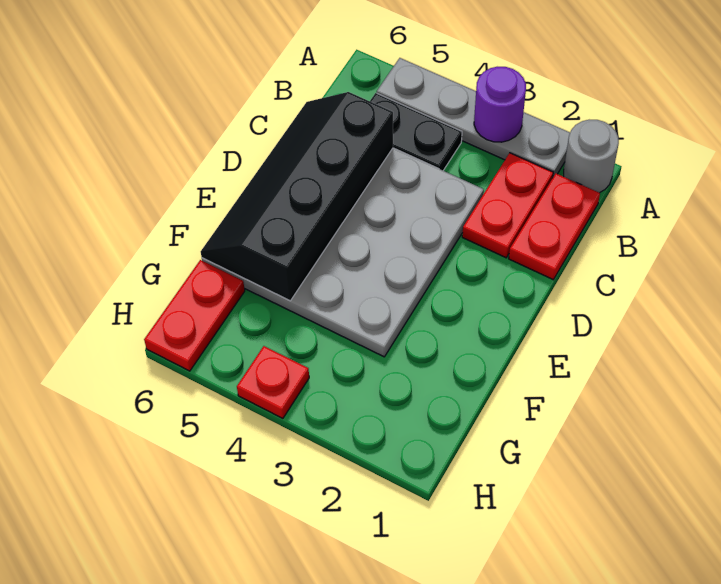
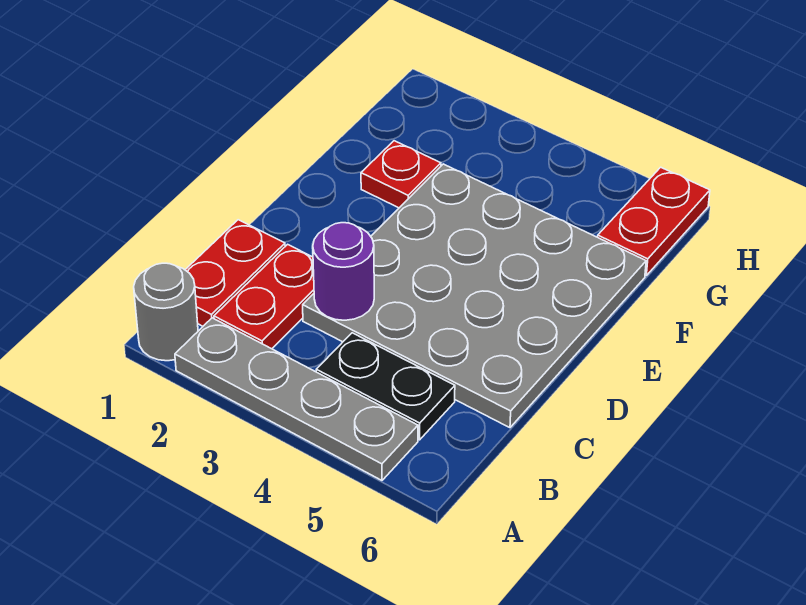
purple round brick A3 level 2 -> purple round brick C3 level 2
black slope C5:F6 level 2 top 5 -> none
red plate H4 level 1 -> red plate F2 level 1

